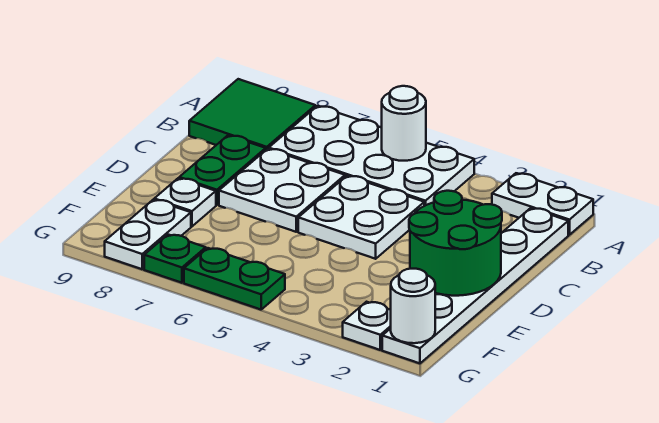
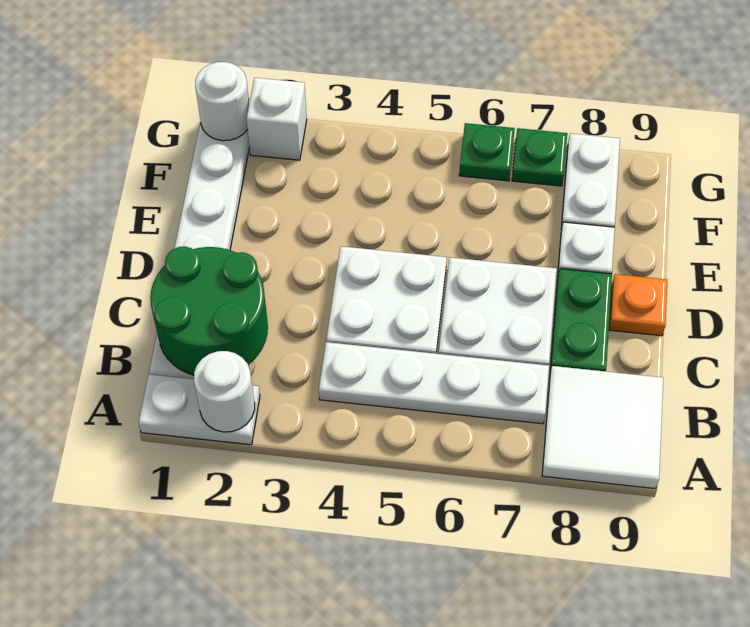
white plate A4:B7 level 1 -> white plate B4:B7 level 1
white round brick A5 level 2 -> white round brick A2 level 2
green tile A8:B9 level 1 -> white tile A8:B9 level 1
green round brick D1:E2 level 2 -> green round brick B1:C2 level 2
none -> orange plate D9 level 1
white plate G2 level 1 -> white brick G2 level 1
green plate G5:G6 level 1 -> green plate G6 level 1

